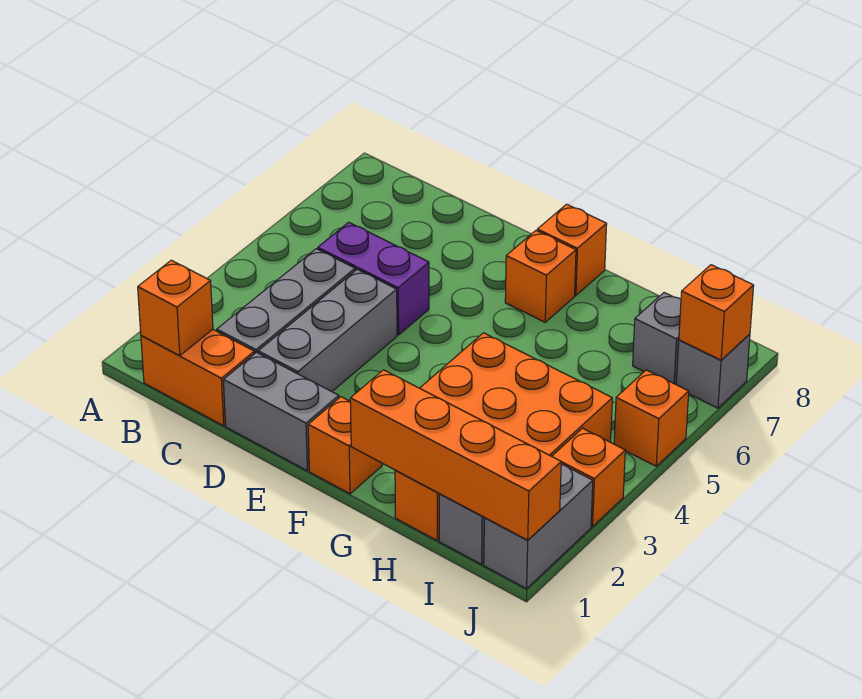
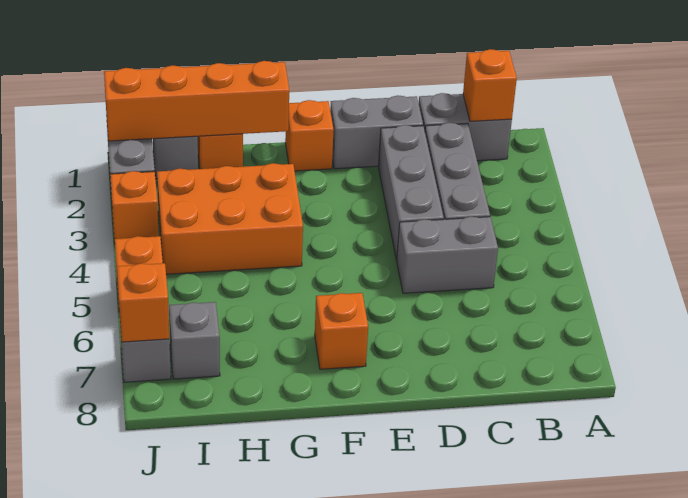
orange brick B1:C1 level 1 -> grey brick B1:C1 level 1
purple brick C5:D5 level 1 -> grey brick C5:D5 level 1
orange brick F8 level 1 -> none

